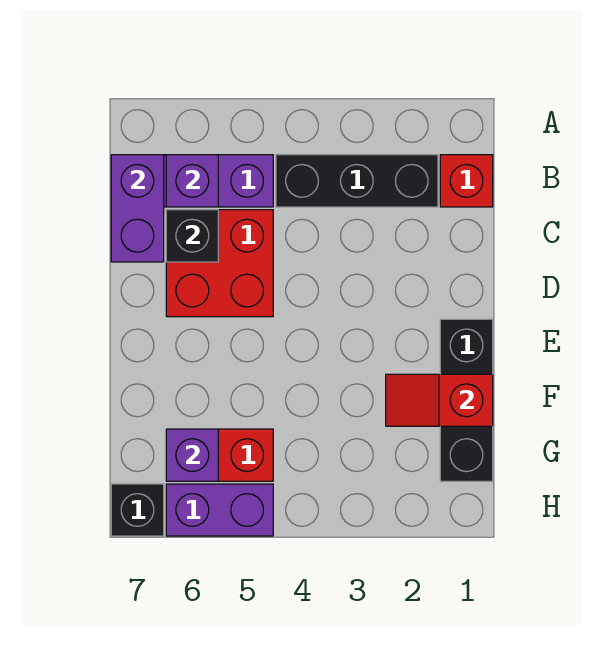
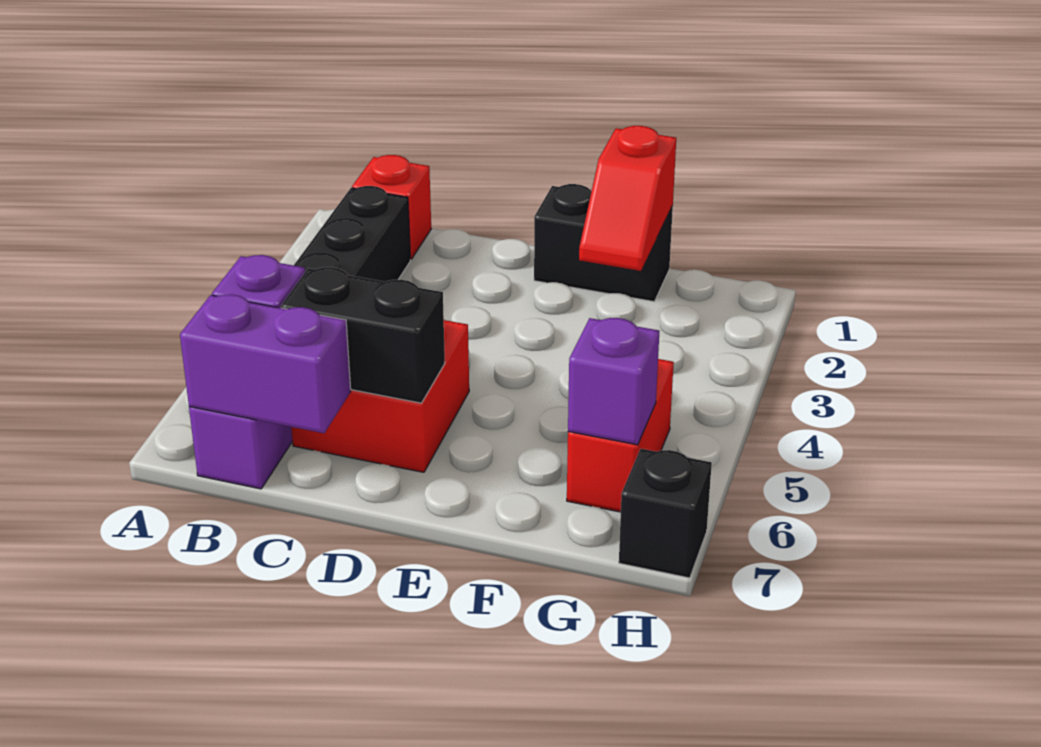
black brick C6 level 2 -> black brick C6:D6 level 2
black brick E1:G1 level 1 -> black brick E1:F1 level 1
purple brick H5:H6 level 1 -> none

